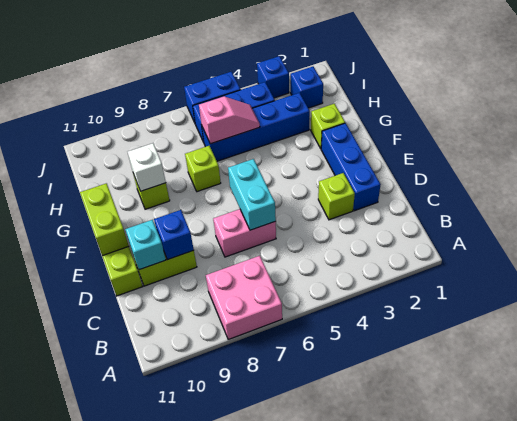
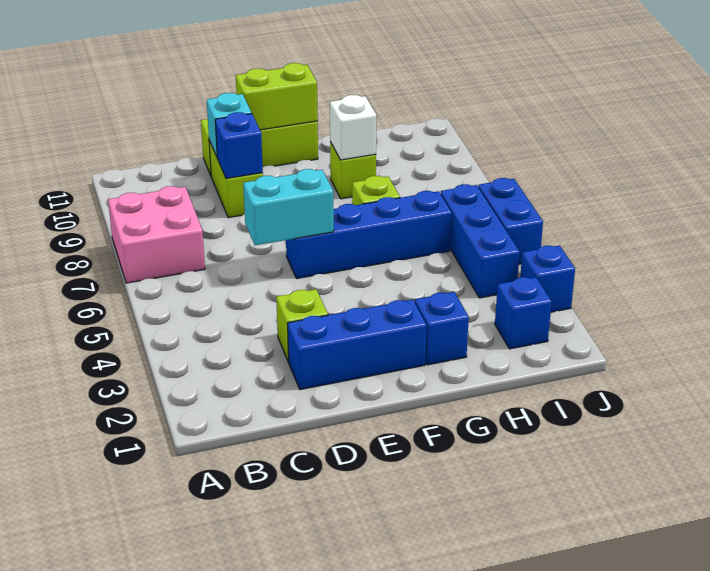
pink brick D6:D7 level 1 -> none
lime brick G2 level 1 -> blue brick G2 level 1
blue brick H3:H6 level 1 -> blue brick E6:H6 level 1
pink slope H5:H6 level 2 top 6 -> none

